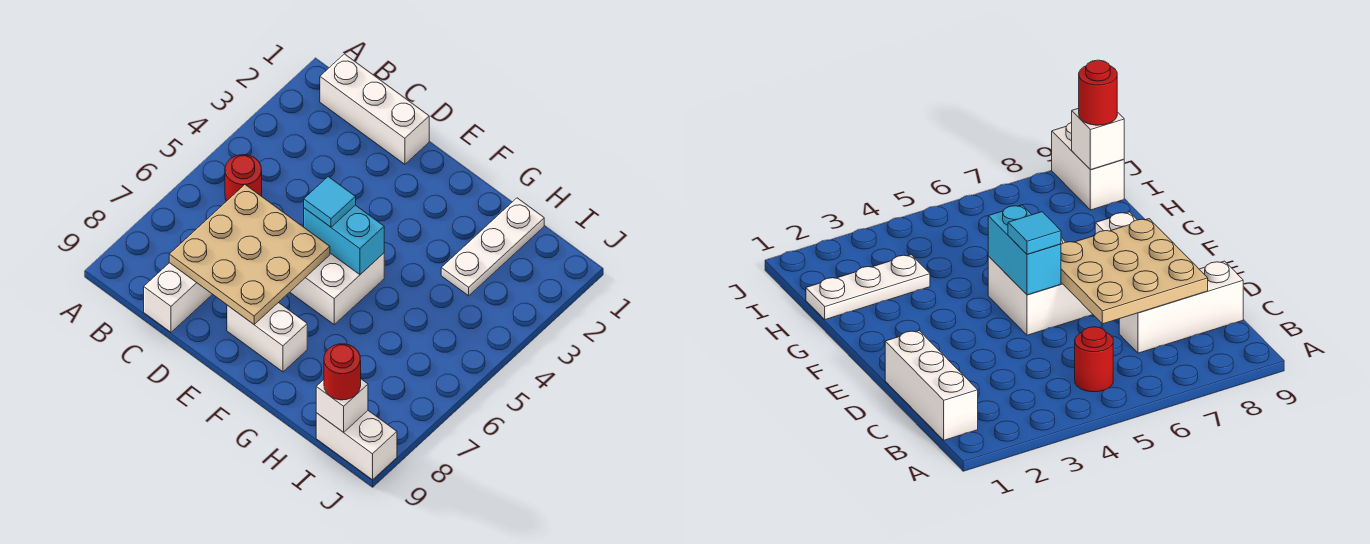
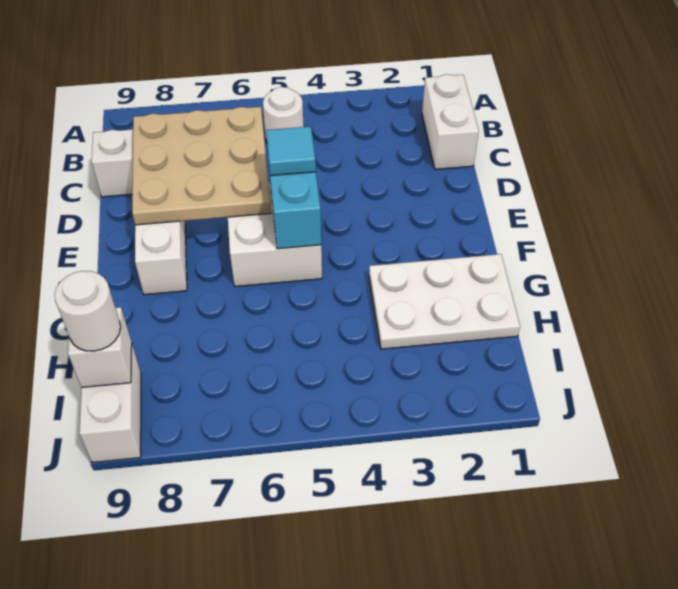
white brick B1:D1 level 1 -> white brick B1:C1 level 1
red round brick B5 level 1 -> white round brick B5 level 1
white plate H1:H3 level 1 -> white plate G1:H3 level 1
red round brick I9 level 3 -> white round brick I9 level 3

